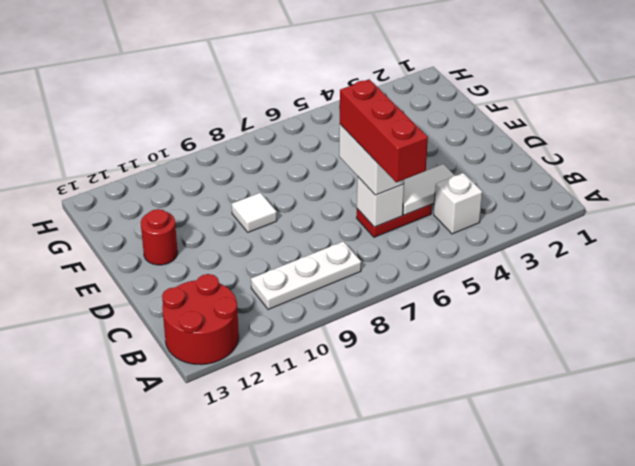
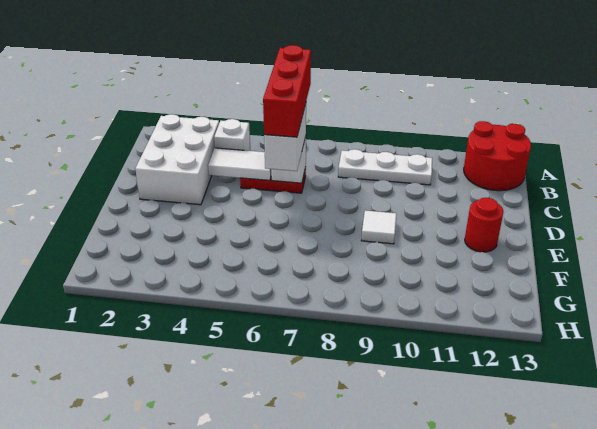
none -> white brick B2:D3 level 1

